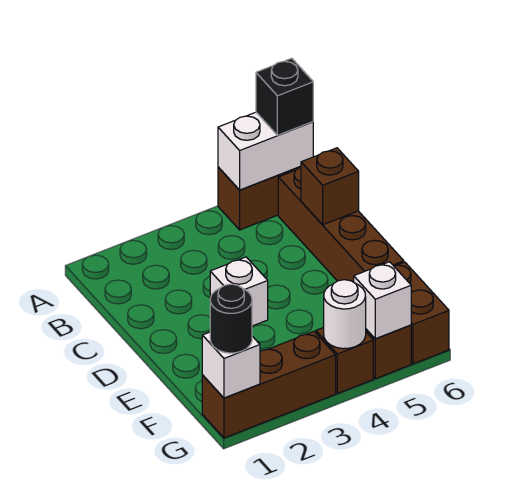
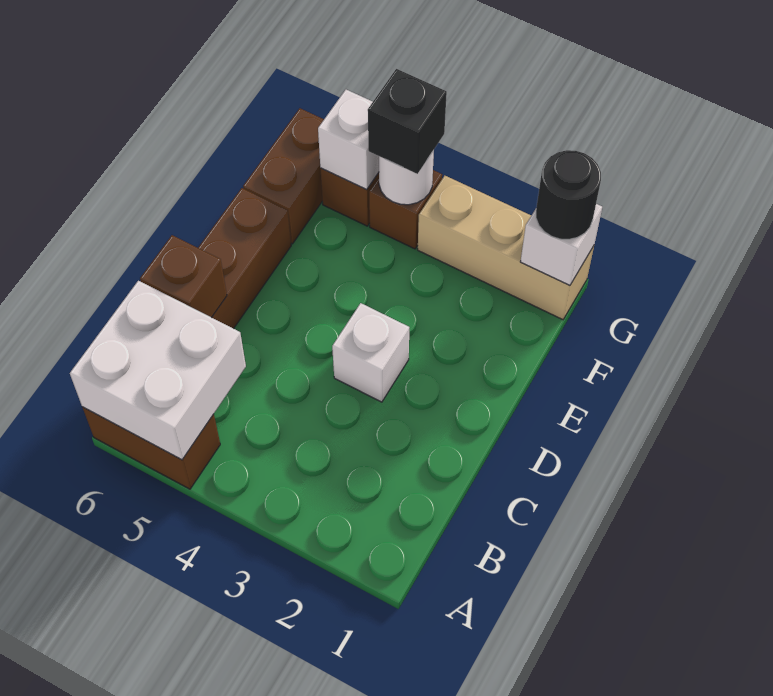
white brick A5:A6 level 2 -> white brick A5:B6 level 2
black brick A6 level 3 -> black brick G4 level 3
brown brick G1:G3 level 1 -> tan brick G1:G3 level 1

